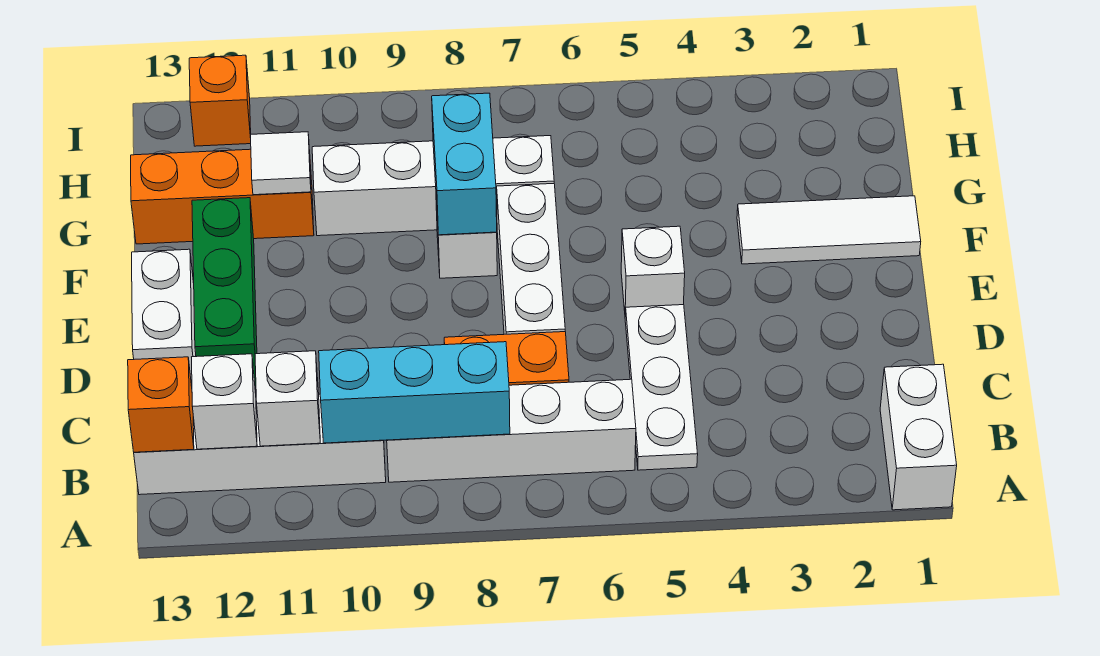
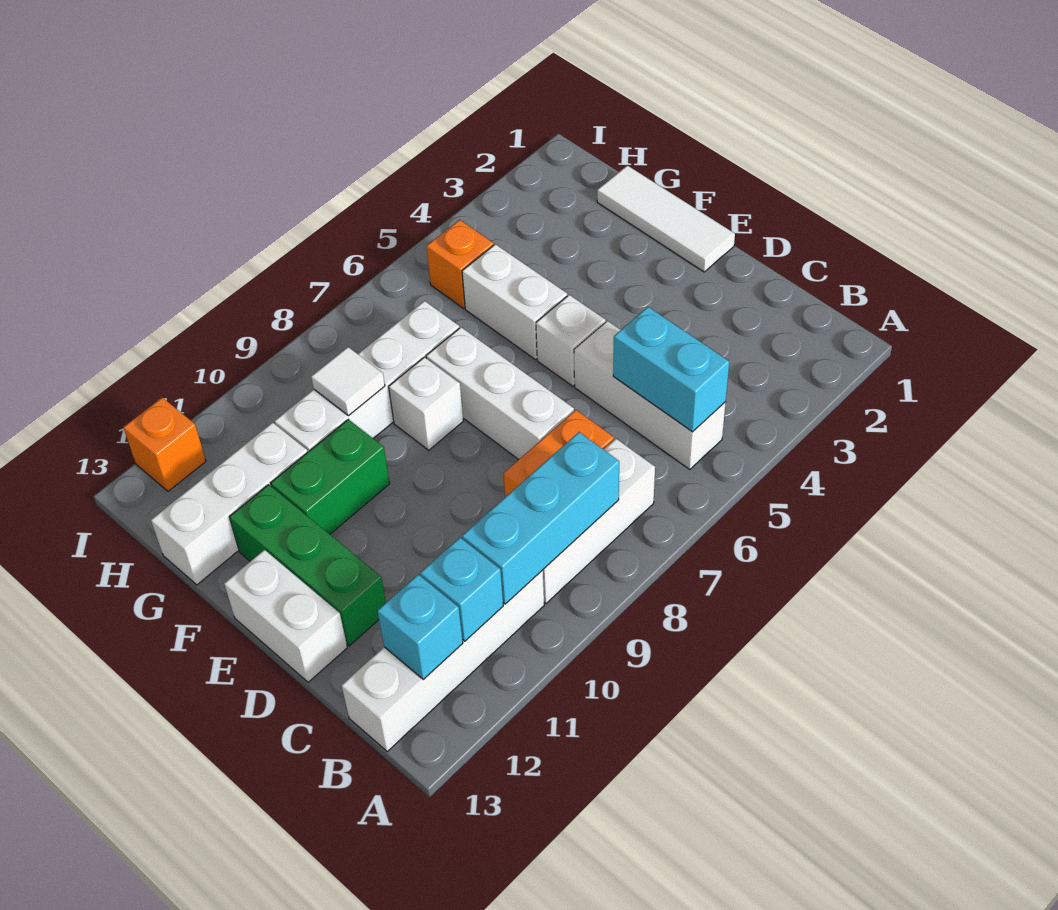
white brick A1:B1 level 1 -> white brick F5:G5 level 1
white plate B5:D5 level 1 -> white brick B5:D5 level 1
white brick B6:B9 level 1 -> white brick B7:B9 level 1
white brick B11 level 2 -> cyan brick B11 level 2
white brick B12 level 2 -> cyan brick B12 level 2
orange brick B13 level 2 -> orange brick H5 level 1
white tile F1:F3 level 1 -> white tile E1:G1 level 1
cyan brick F8:G8 level 2 -> cyan brick B5:C5 level 2
none -> green brick F10:F11 level 1
orange brick G11:G13 level 1 -> white brick G11:G13 level 1
white tile G11 level 2 -> white tile G9 level 2

